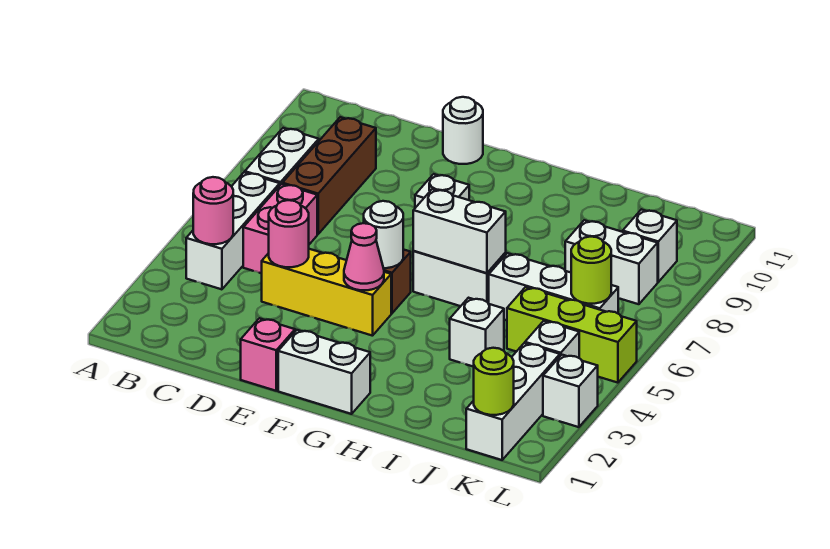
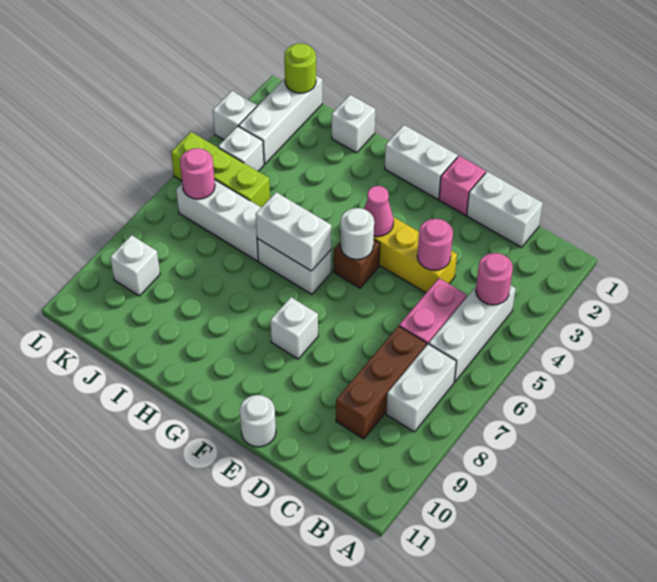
white brick I4 level 1 -> white brick I1 level 1
white brick J8:K8 level 1 -> white brick C1:D1 level 1
lime round brick K6 level 2 -> pink round brick K6 level 2

